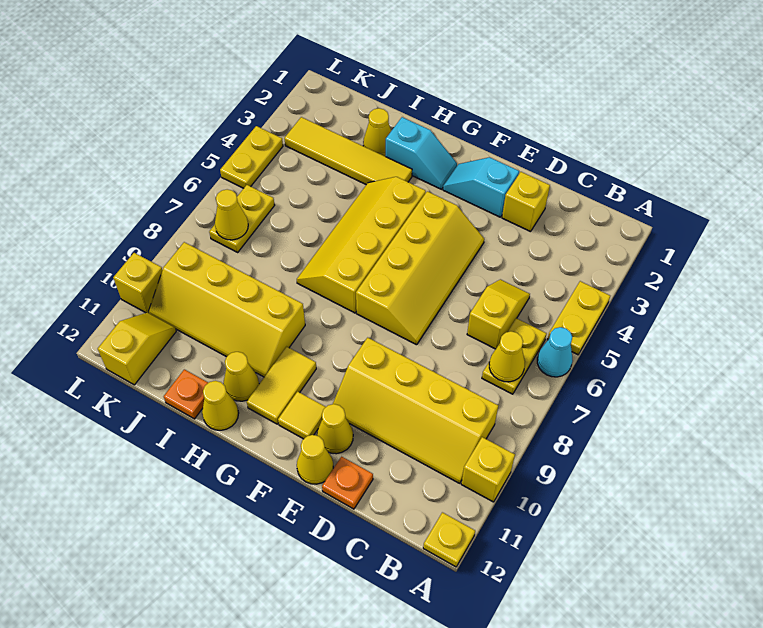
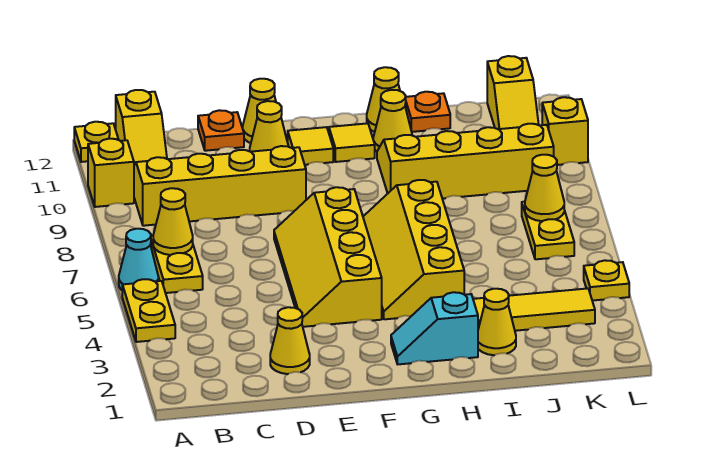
yellow slope C5:C6 level 1 top 6 -> yellow slope B11:B12 level 1 top 12
yellow brick D2 level 1 -> yellow cone D2 level 1
cyan slope E2:F2 level 1 top E -> none
yellow slope G4:H7 level 1 top G -> yellow slope G4:H7 level 1 top H
yellow tile G10:G11 level 1 -> yellow tile G11 level 1
yellow plate L4:L5 level 1 -> yellow plate L4 level 1

